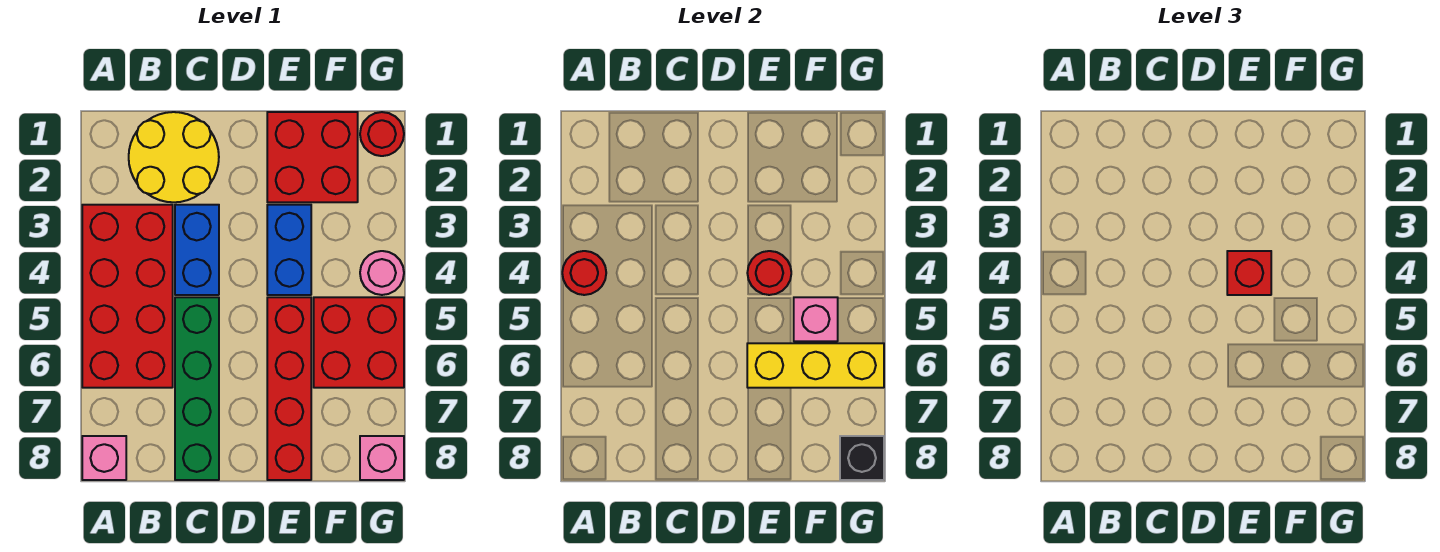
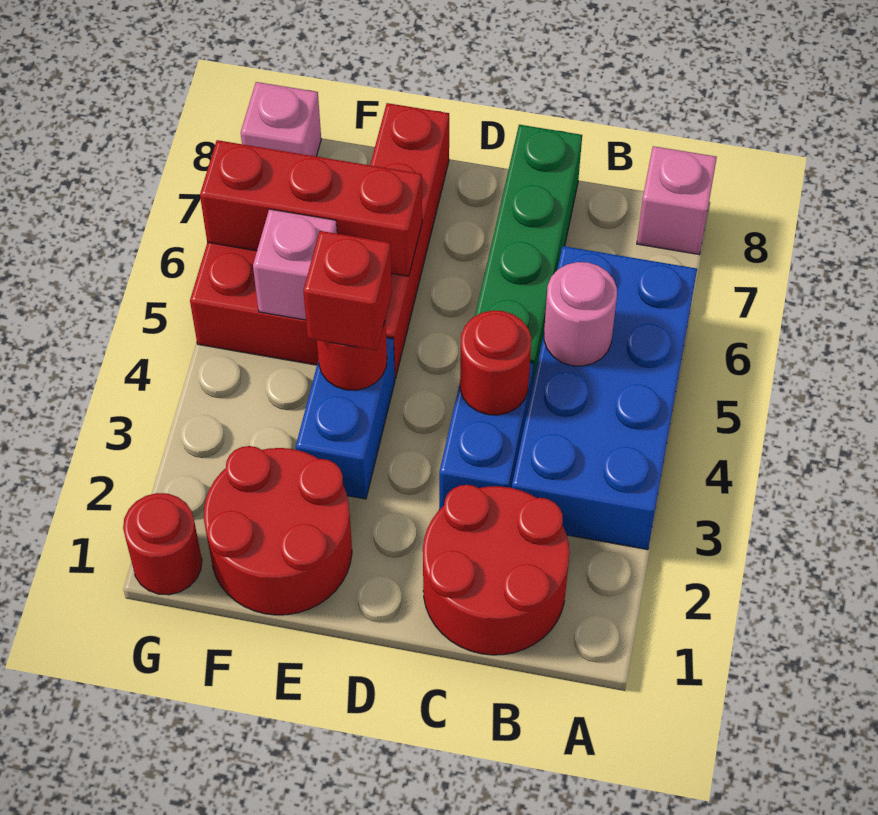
red brick A3:B6 level 1 -> blue brick A3:B6 level 1
red round brick A4 level 2 -> red round brick C4 level 2
yellow round brick B1:C2 level 1 -> red round brick B1:C2 level 1
red brick E1:F2 level 1 -> red round brick E1:F2 level 1
yellow brick E6:G6 level 2 -> red brick E6:G6 level 2
pink round brick G4 level 1 -> pink round brick B5 level 2
black brick G8 level 2 -> none

